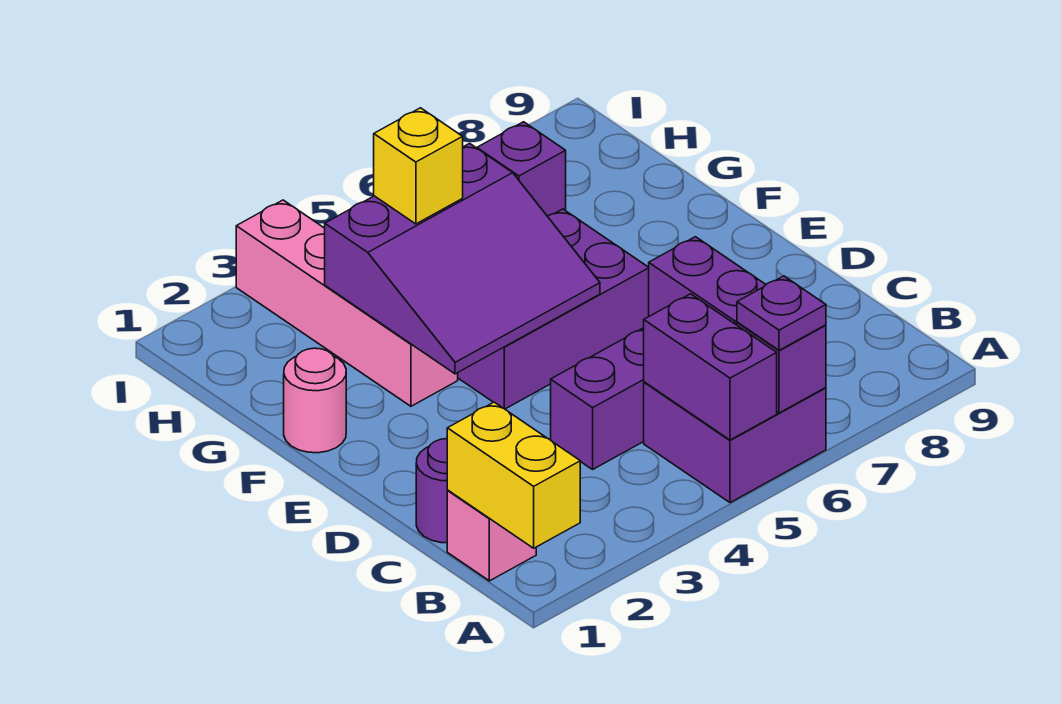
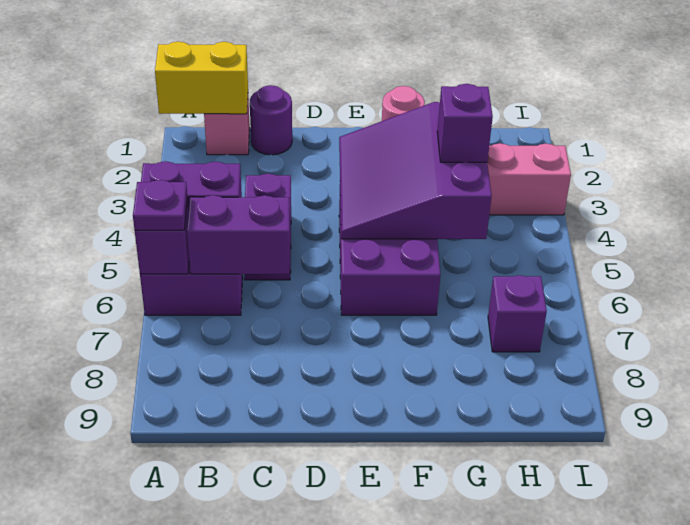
yellow brick G4 level 3 -> purple brick G4 level 3

